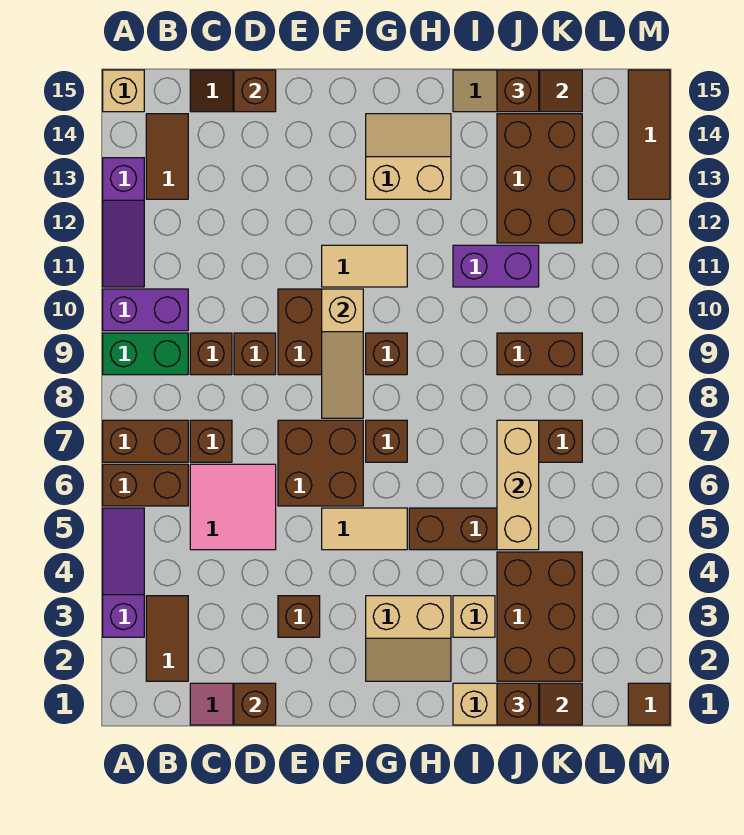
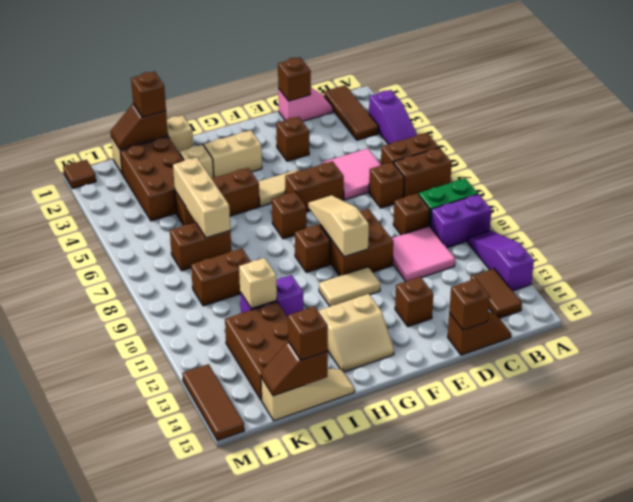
tan brick A15 level 1 -> tan brick J11 level 2
brown tile B2:B3 level 1 -> brown tile B1:B3 level 1
none -> pink tile C10:D11 level 1
brown brick D9 level 1 -> brown brick E13 level 1
brown brick E6:F7 level 1 -> brown brick E6:F6 level 1

